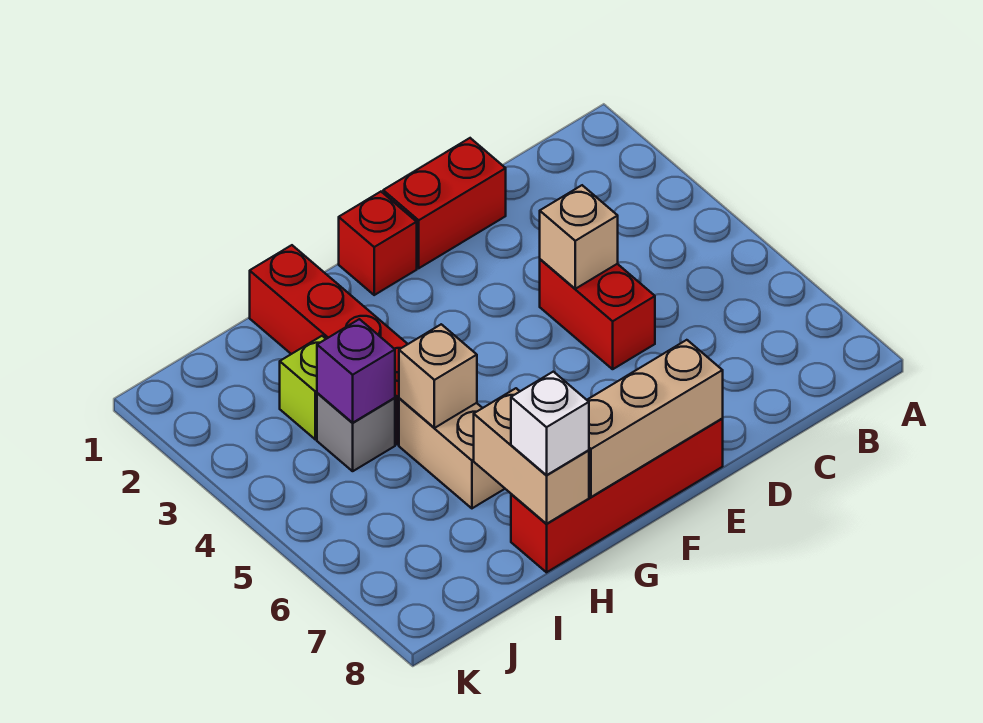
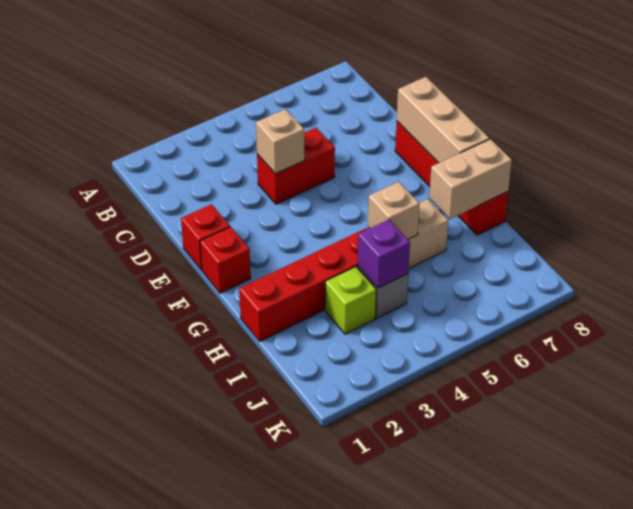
red brick D1:E1 level 1 -> red brick E1 level 1
white brick H8 level 3 -> none

